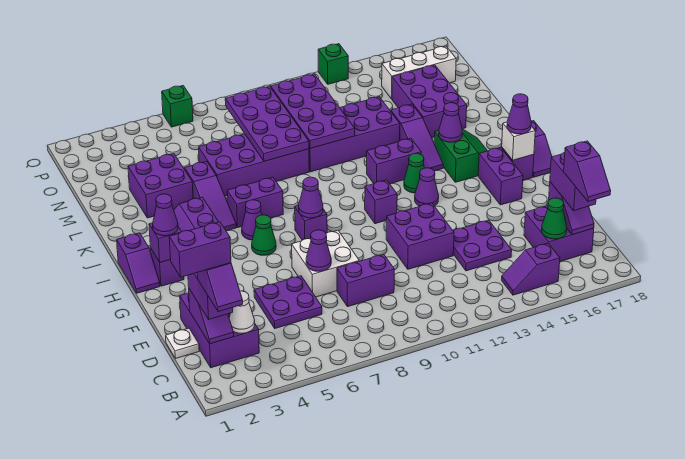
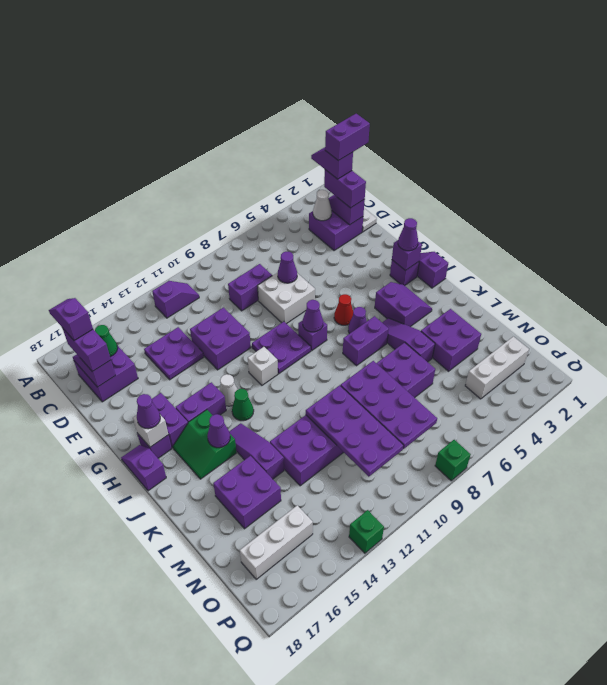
purple slope B14:B15 level 1 top 15 -> purple slope B11:B12 level 1 top 12
purple brick C2:E3 level 1 -> purple brick C2:D3 level 1
purple plate D5:E6 level 1 -> purple plate G9:H10 level 1
green cone H6 level 1 -> red cone H6 level 1
purple brick H11 level 1 -> white brick H11 level 1
purple cone H13 level 1 -> white cone H13 level 1
purple brick J12:J13 level 1 -> purple brick H14:H15 level 1
purple brick L15:N16 level 1 -> purple brick L15:M16 level 1
none -> white brick O2:O4 level 1
green brick Q6 level 1 -> green brick Q8 level 1

